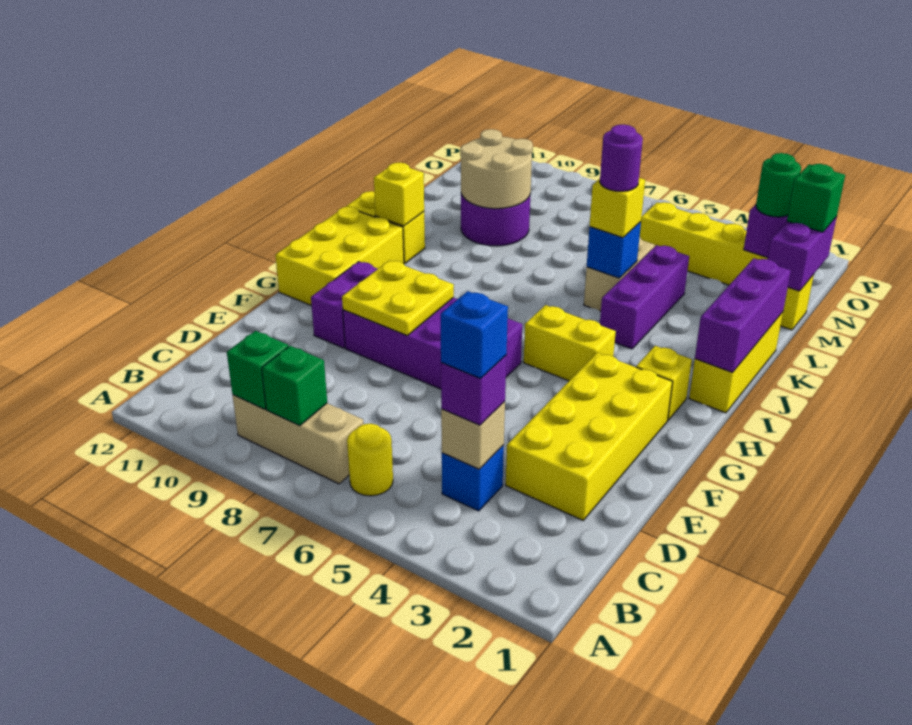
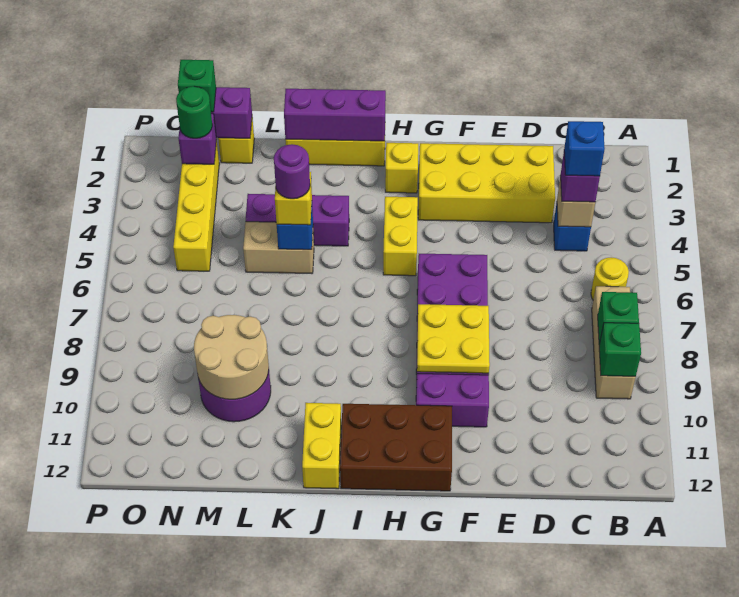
yellow brick G11:I12 level 1 -> brown brick G11:I12 level 1
yellow brick J11 level 2 -> none

